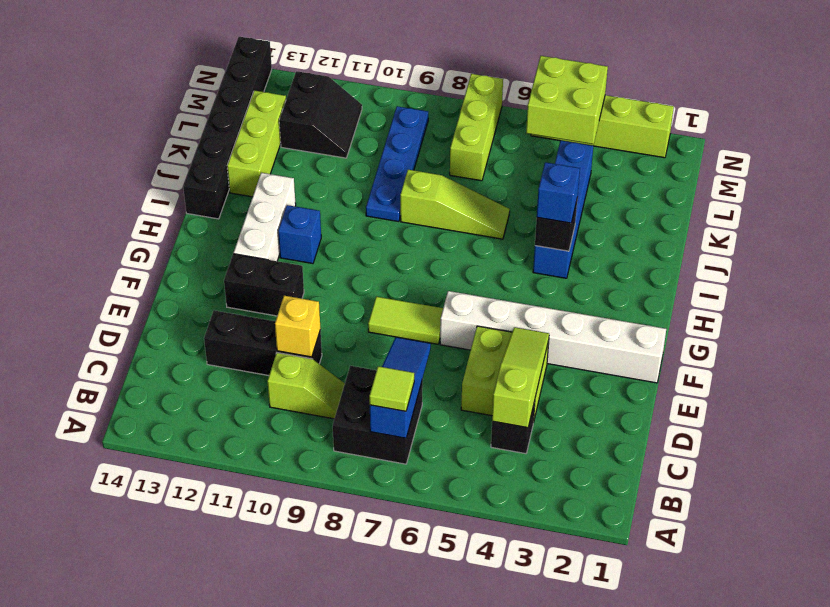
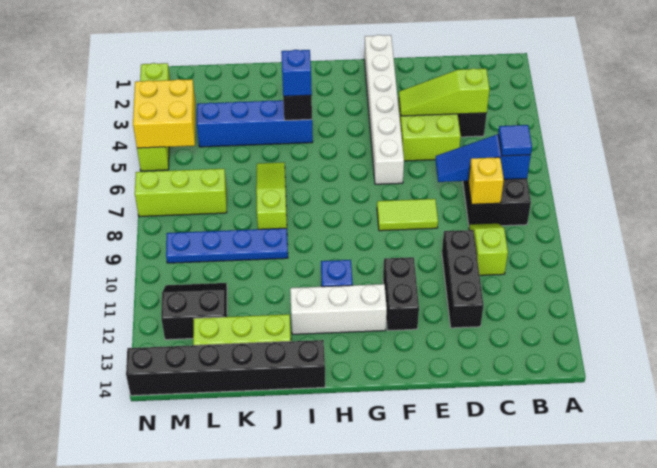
lime tile B7 level 3 -> blue tile B7 level 3
yellow brick D10 level 2 -> yellow brick C8 level 2
lime tile F7:F8 level 1 -> lime tile E8:F8 level 1
lime brick M4:N5 level 2 -> yellow brick M4:N5 level 2

